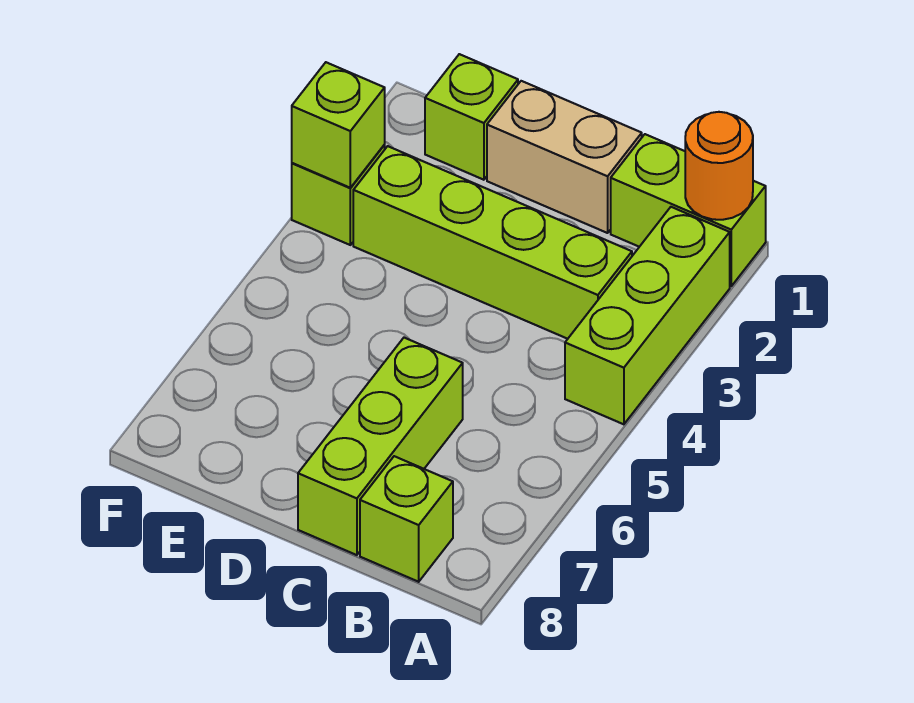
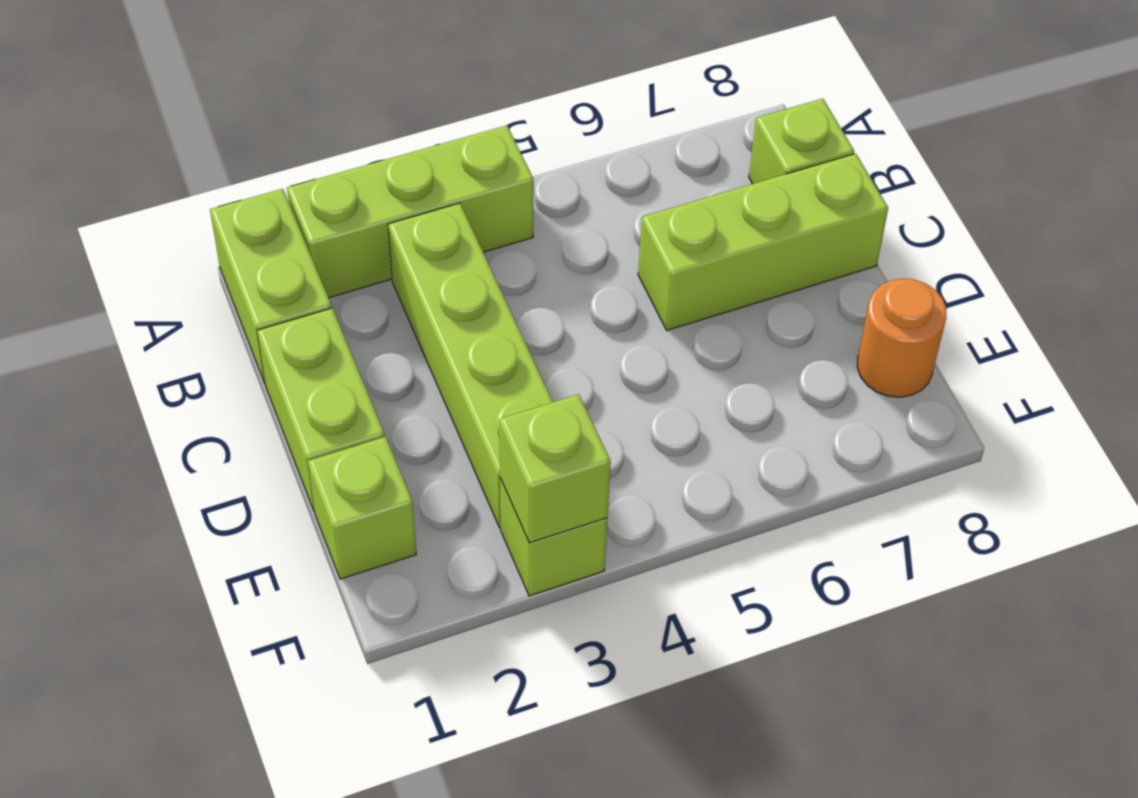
orange round brick A1 level 2 -> orange round brick E8 level 1
tan brick C1:D1 level 1 -> lime brick C1:D1 level 1

